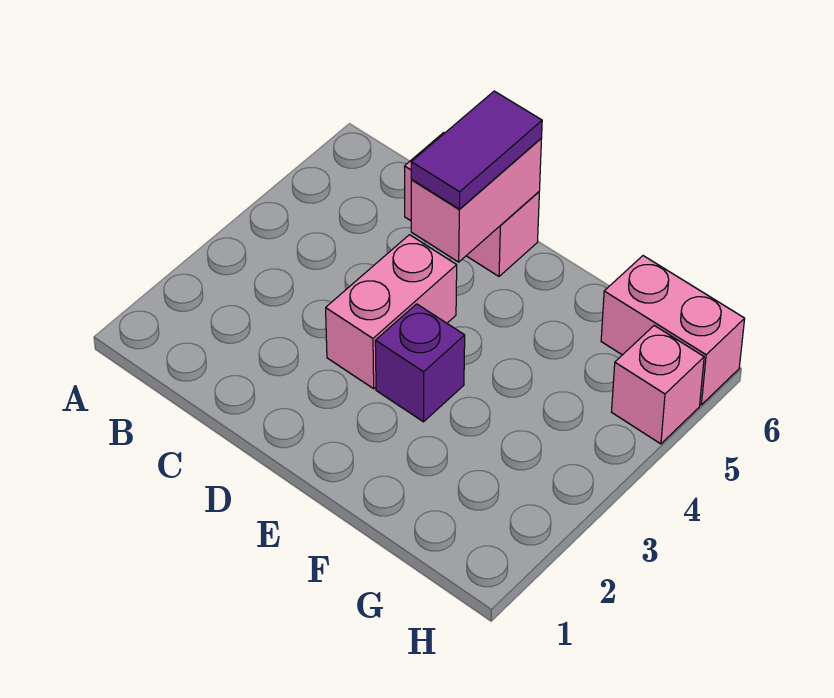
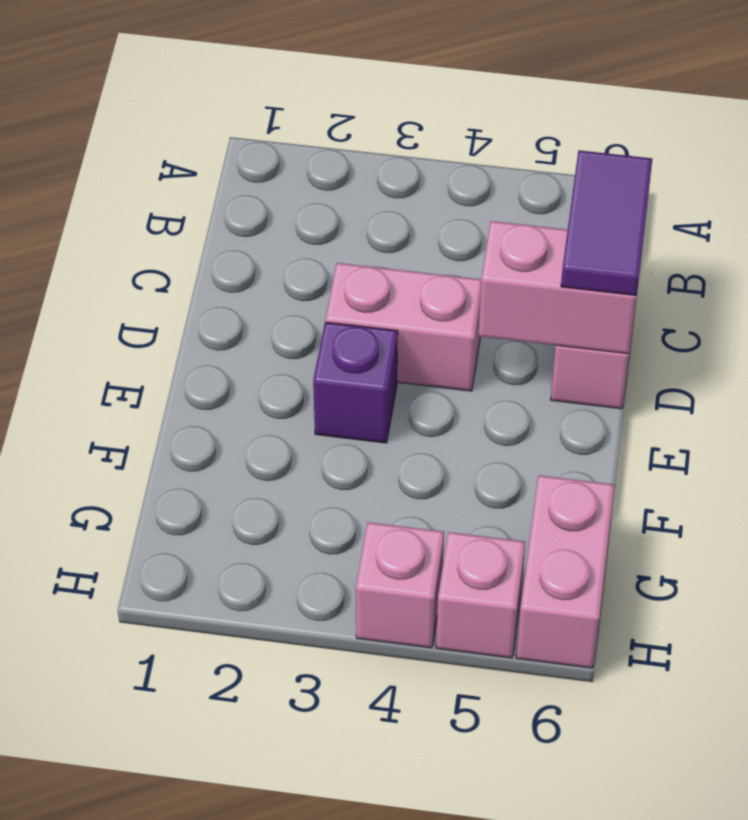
purple tile D5:D6 level 3 -> purple tile C6:D6 level 3
none -> pink brick H4 level 1

